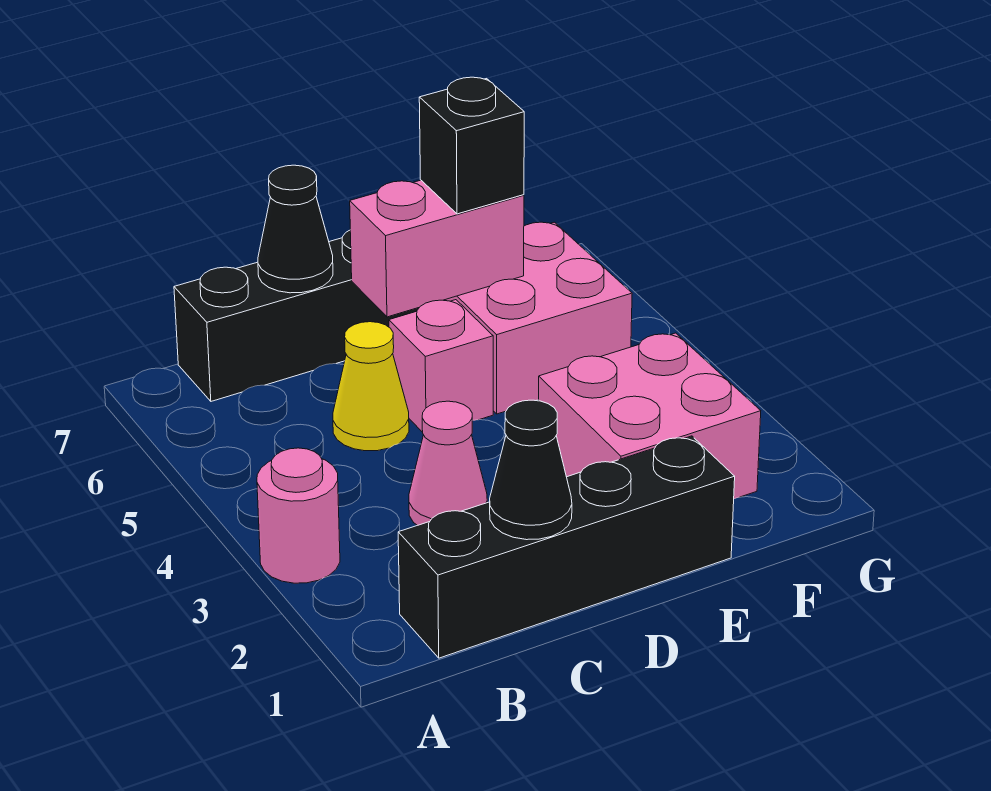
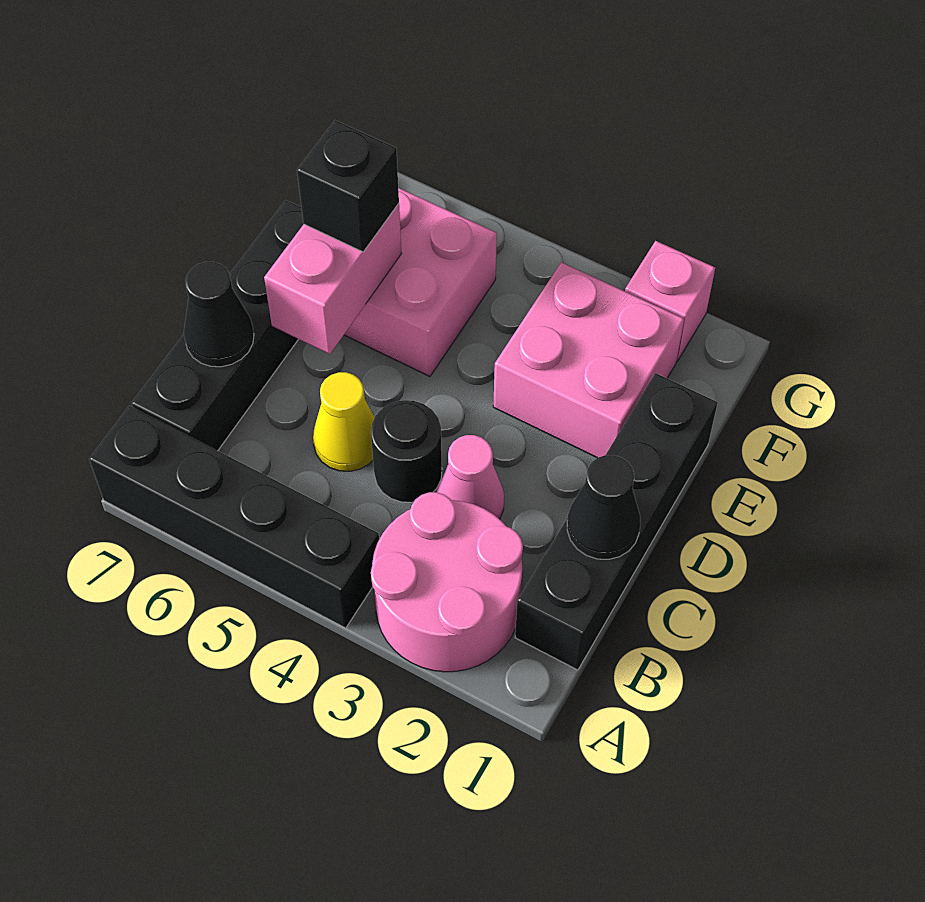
pink round brick A3 level 1 -> pink round brick A2:B3 level 1
none -> black brick A4:A7 level 1
none -> black round brick C4 level 1
pink brick D5 level 1 -> pink brick G2 level 1

